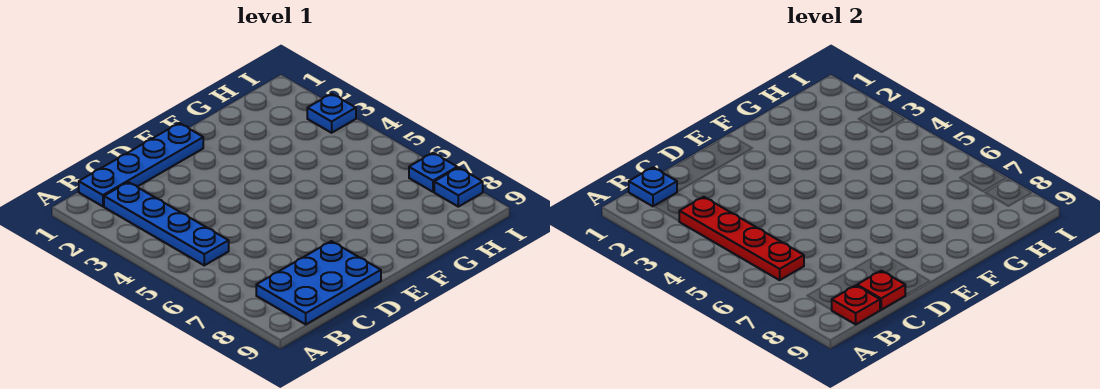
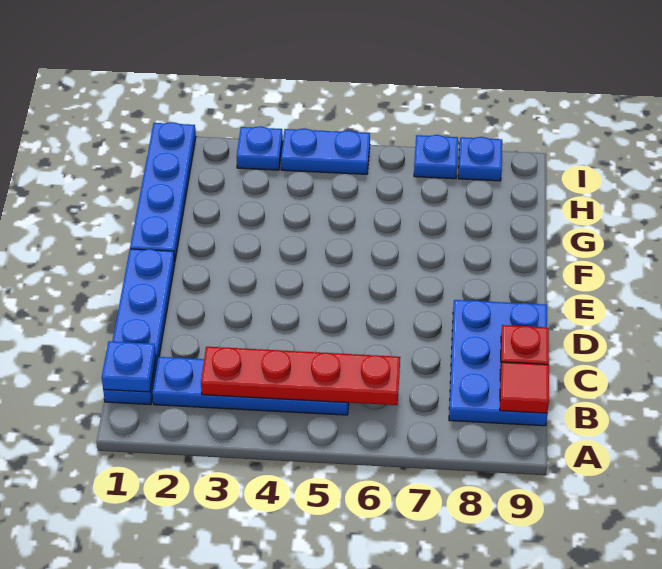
red plate B9 level 2 -> red tile B9 level 2
none -> blue plate F1:I1 level 1
none -> blue plate I4:I5 level 1

